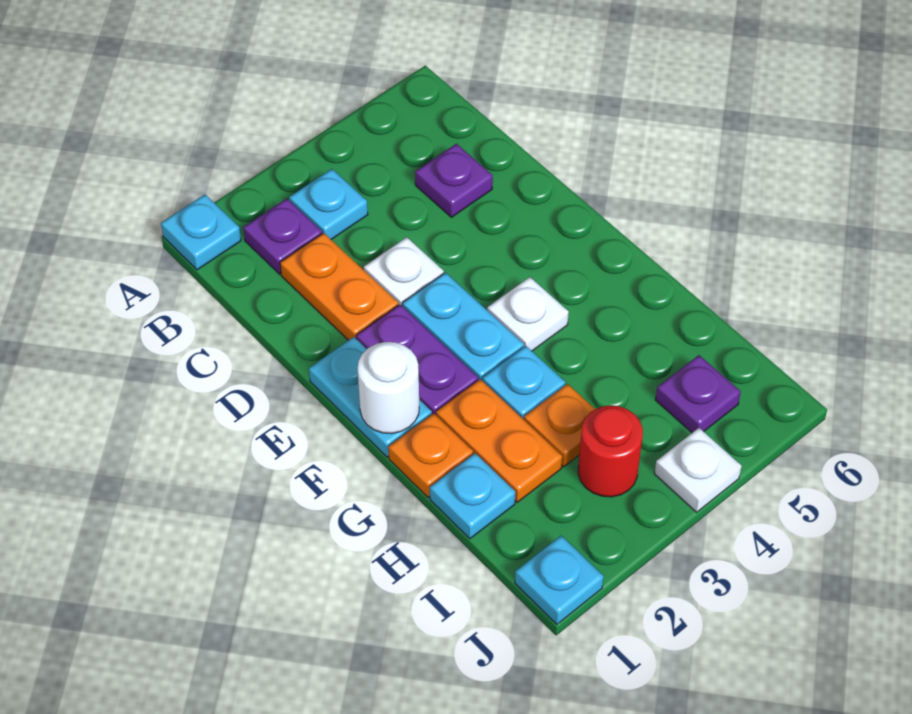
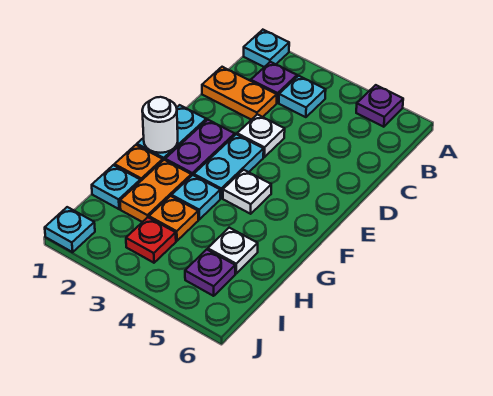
orange plate C2:D2 level 1 -> orange plate C1:C2 level 1
purple plate C5 level 1 -> purple plate A5 level 1
red round brick I3 level 1 -> red plate I3 level 1
white plate J4 level 1 -> white plate H5 level 1

